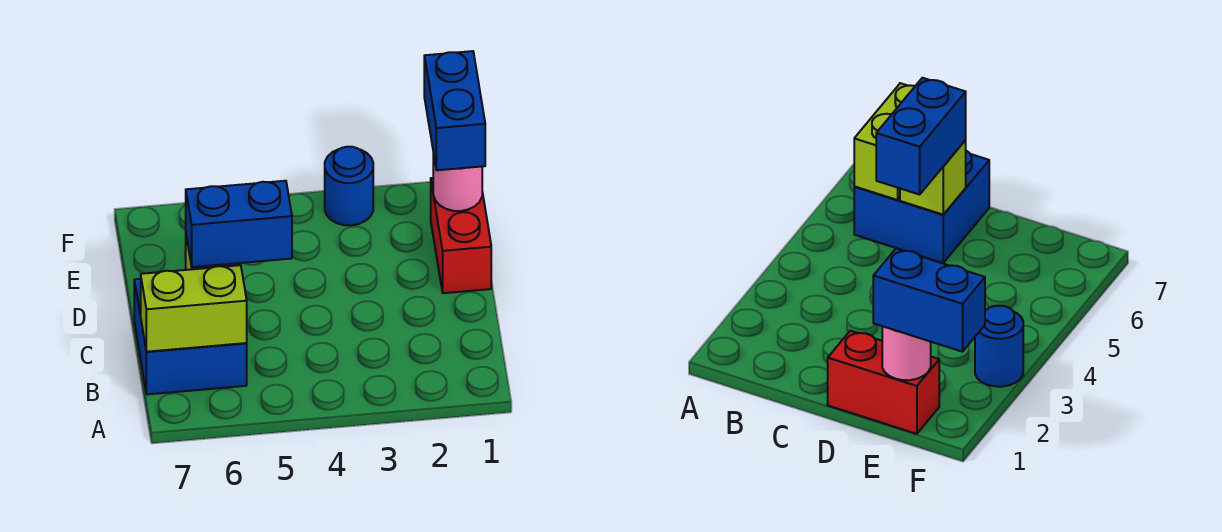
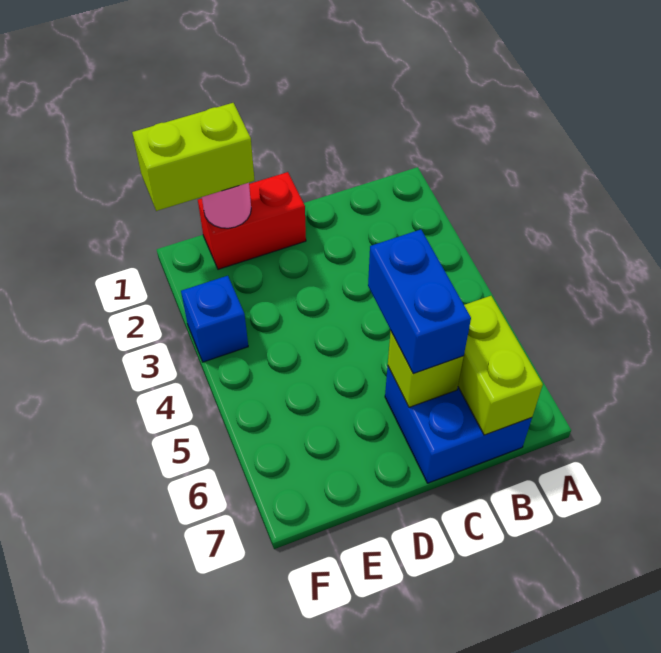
blue brick E1:F1 level 3 -> lime brick E1:F1 level 3
blue round brick F3 level 1 -> blue brick F3 level 1

